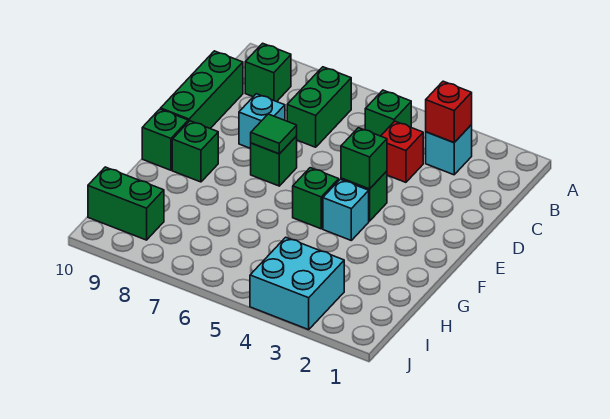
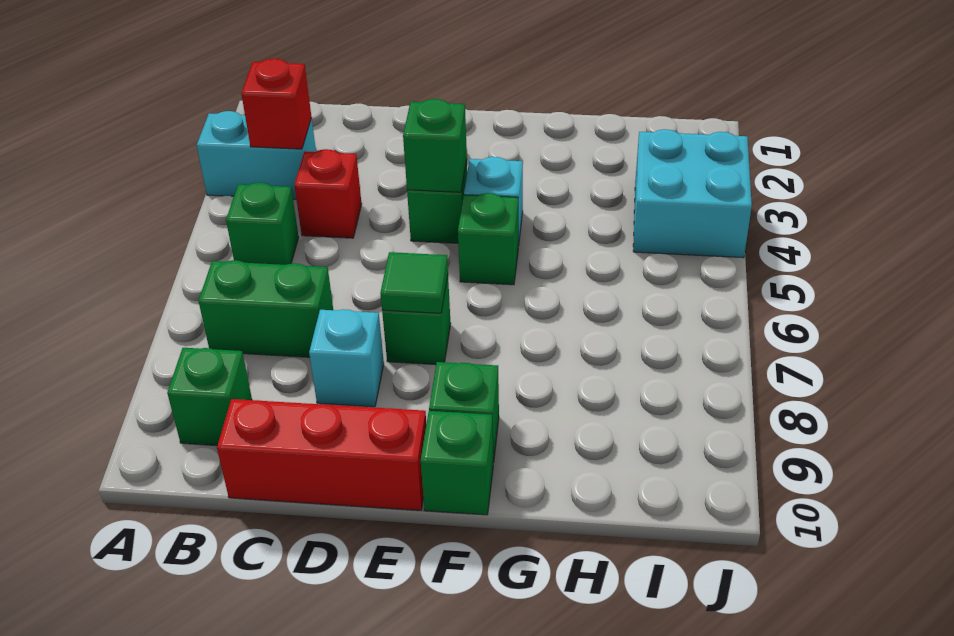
cyan brick B3 level 1 -> cyan brick A3:B3 level 1
green brick C10:E10 level 1 -> red brick C10:E10 level 1
green brick I9:I10 level 1 -> none

